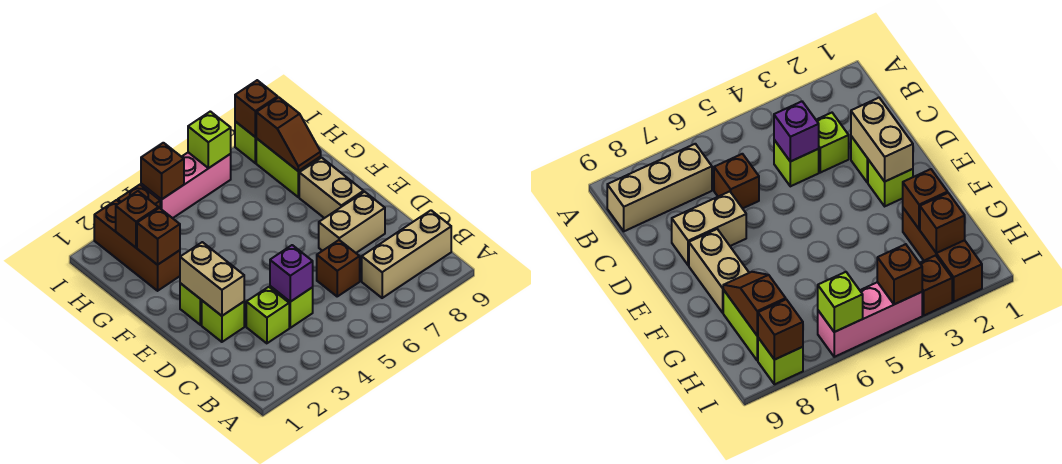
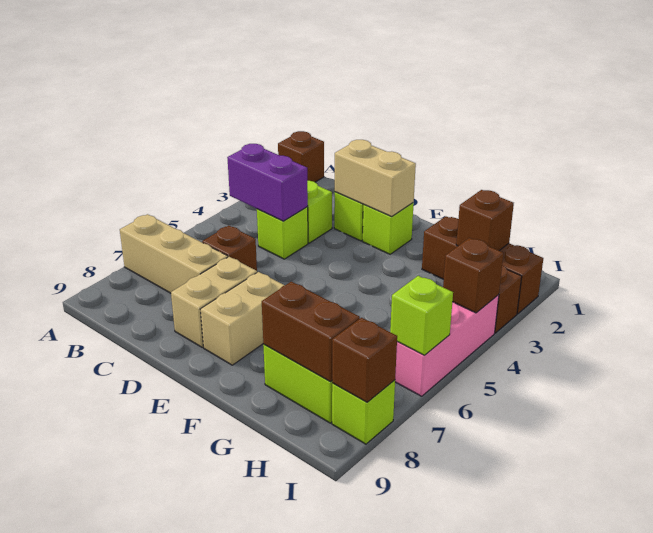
tan brick B7:B9 level 1 -> tan brick A7:C7 level 1
purple brick C4 level 2 -> purple brick B4:C4 level 2
tan brick E8:F8 level 1 -> tan brick E7:E8 level 1
brown brick G2 level 2 -> brown brick A1 level 1
brown slope G8:H8 level 2 top H -> brown brick G8:H8 level 2

